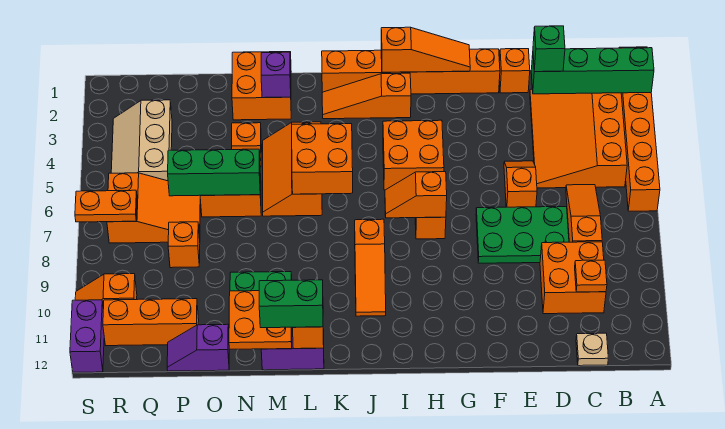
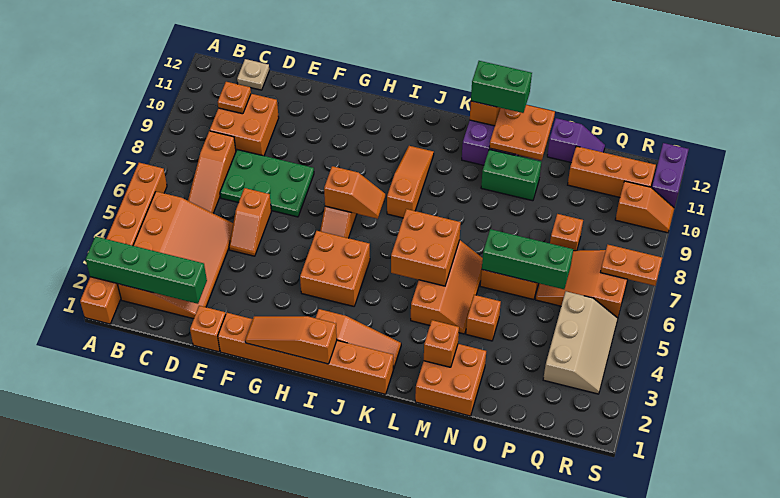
green brick D2 level 3 -> none
purple brick M2 level 2 -> orange brick M2 level 2

